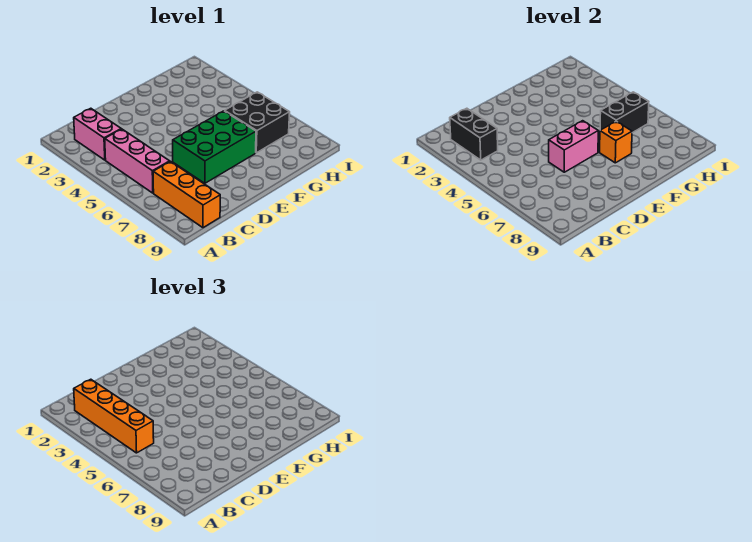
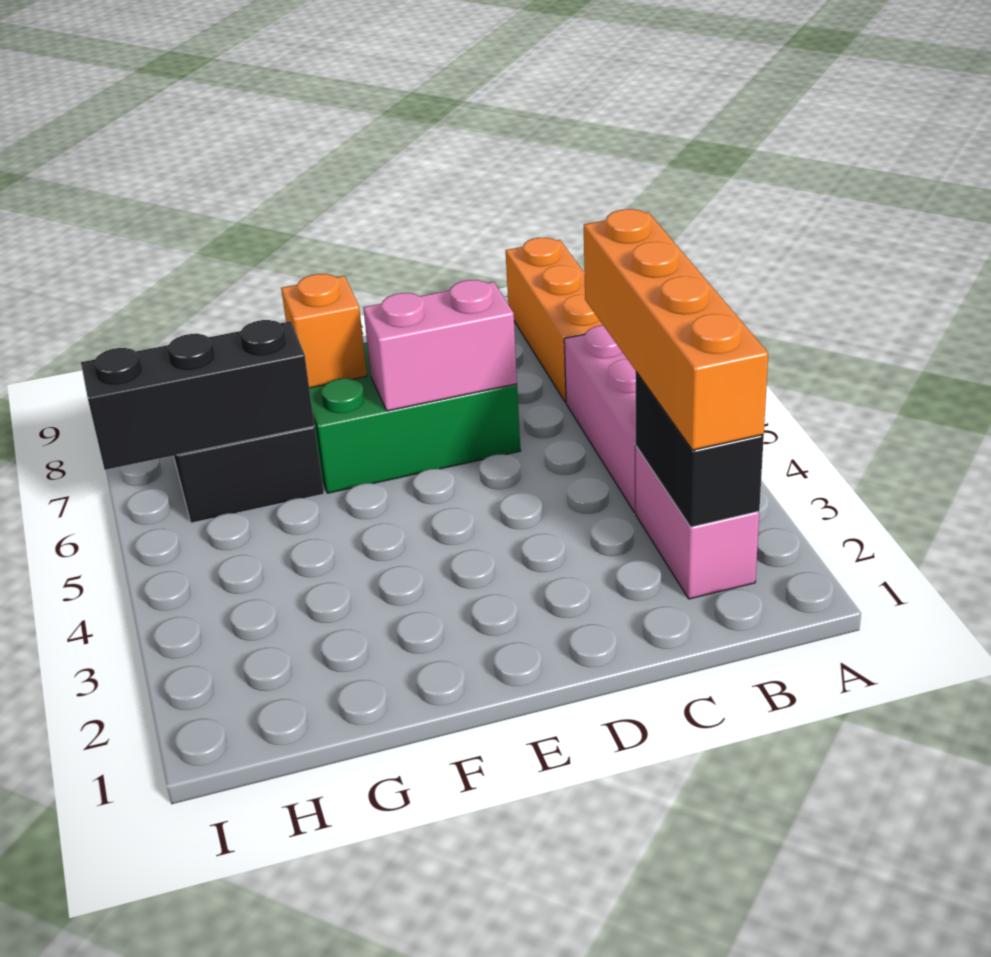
black brick G6:H6 level 2 -> black brick G6:I6 level 2

